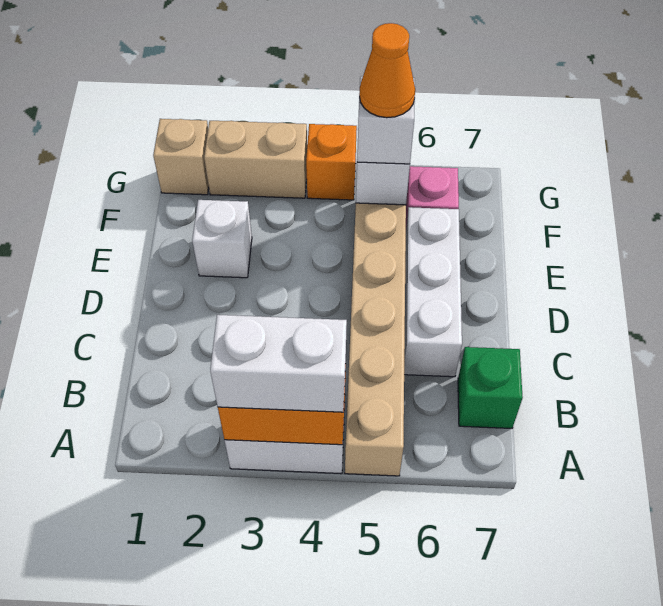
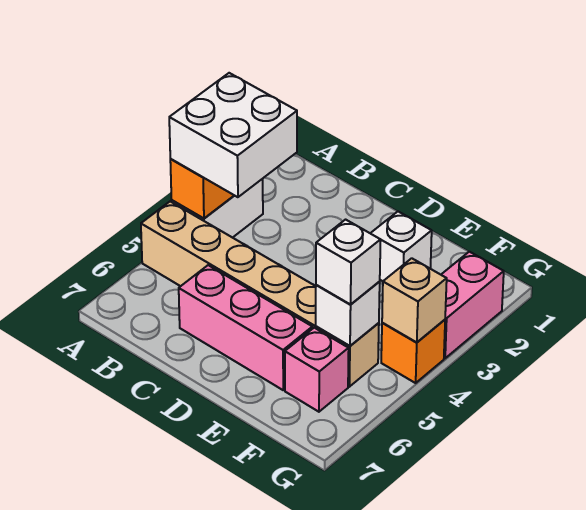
white brick A3:A4 level 3 -> white brick A3:B4 level 3
green brick B7 level 1 -> none
white brick C6:E6 level 1 -> pink brick C6:E6 level 1
orange cone F5 level 4 -> none
tan brick G1 level 1 -> tan brick G4 level 2
tan brick G2:G3 level 1 -> pink brick G2:G3 level 1

